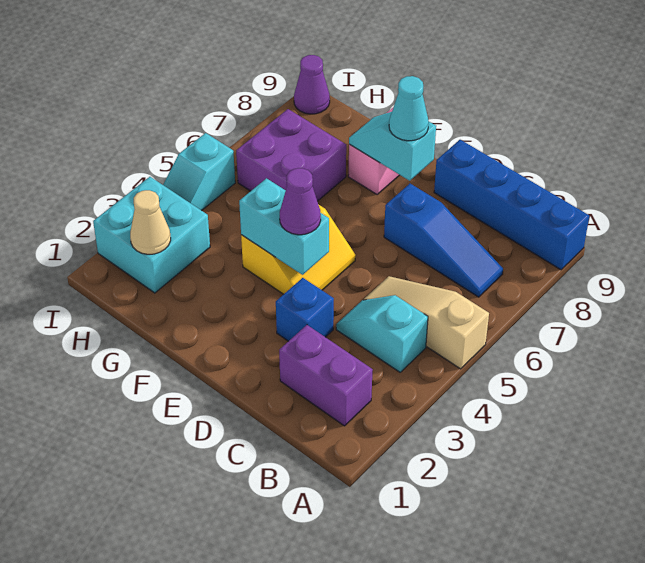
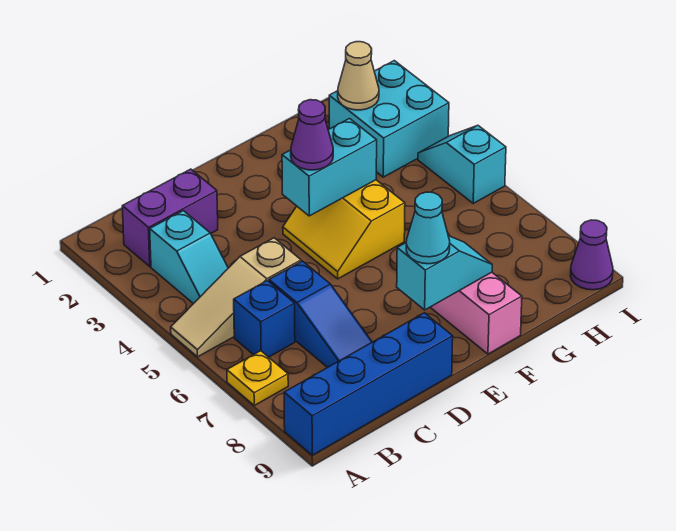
tan slope A5:C5 level 1 top A -> tan slope A5:C5 level 1 top C
none -> yellow plate A7 level 1
cyan slope B4:C4 level 1 top B -> cyan slope B3:B4 level 1 top 3
blue slope B7:D7 level 1 top D -> blue slope C6:C8 level 1 top 6
blue brick D3 level 1 -> blue brick B6 level 1
purple brick G6:H7 level 1 -> none

